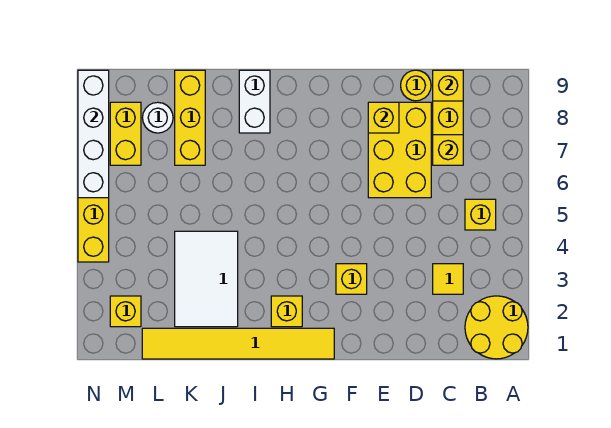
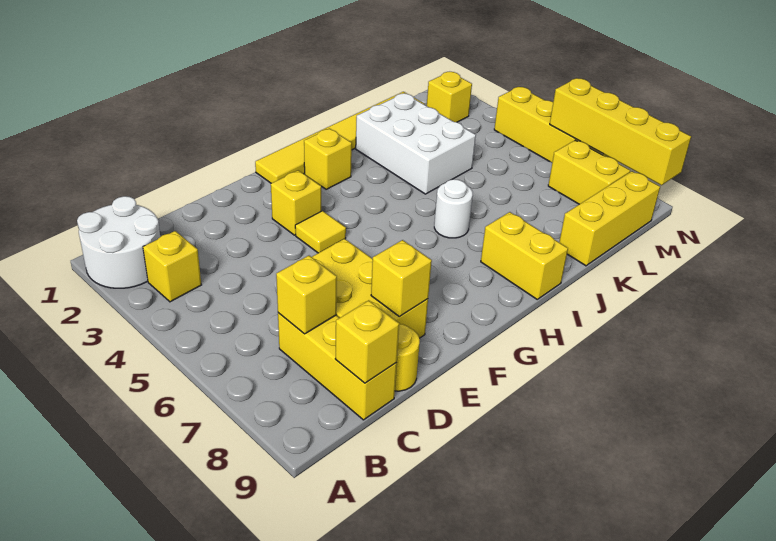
yellow round brick A1:B2 level 1 -> white round brick A1:B2 level 1
yellow brick B5 level 1 -> yellow brick B3 level 1
yellow tile C3 level 1 -> yellow tile F4 level 1
white brick I8:I9 level 1 -> yellow brick I8:I9 level 1
white tile J2:K4 level 1 -> white brick J2:K4 level 1
yellow brick K7:K9 level 1 -> yellow brick K9:M9 level 1
white round brick L8 level 1 -> white round brick I6 level 1
white brick N6:N9 level 2 -> yellow brick N6:N9 level 2

